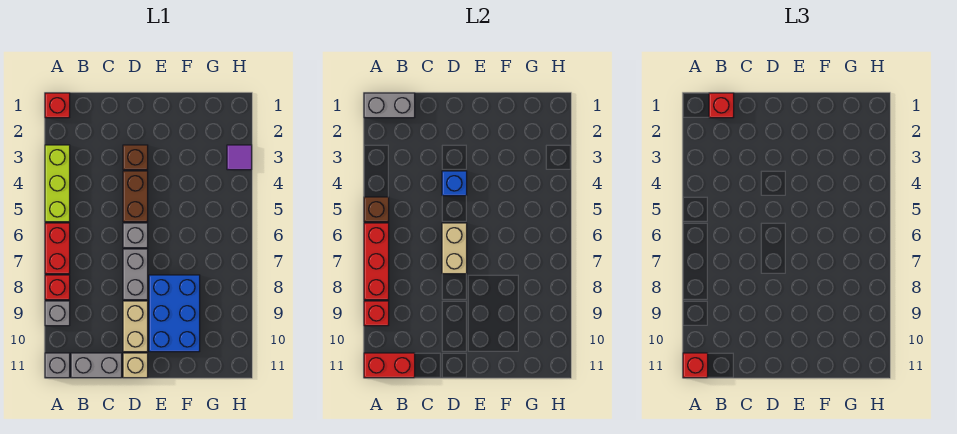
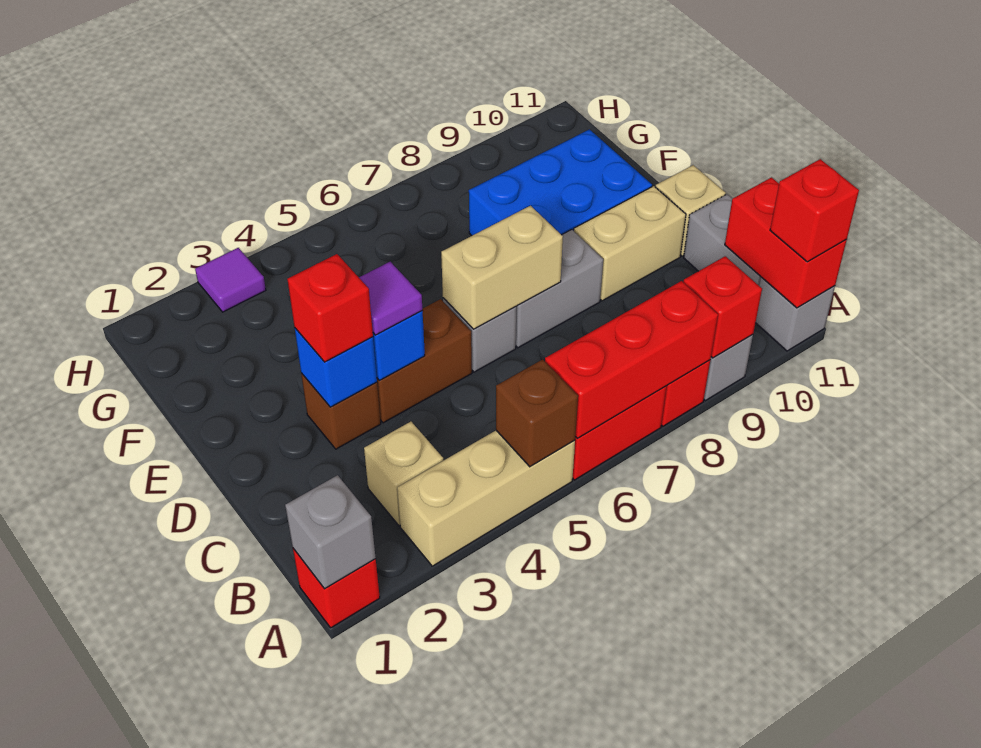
grey brick A1:B1 level 2 -> grey brick A1 level 2
lime brick A3:A5 level 1 -> tan brick A3:A5 level 1
red brick B1 level 3 -> red brick D3 level 3
none -> tan brick B3 level 1
none -> blue brick D3 level 2
none -> purple tile D4 level 3

